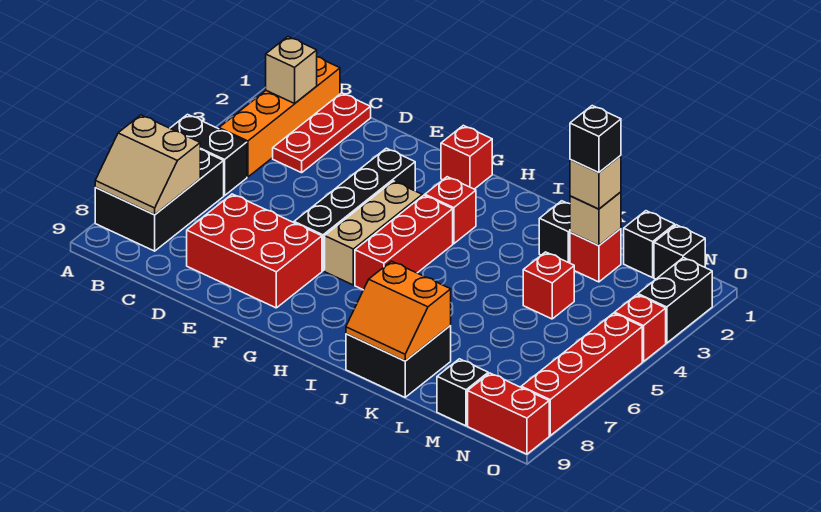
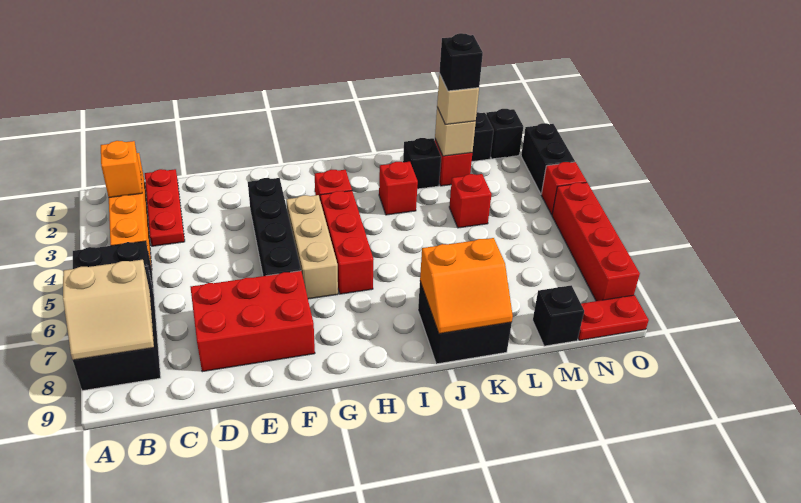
tan brick B2 level 2 -> orange brick B2 level 2
red brick G1 level 1 -> red brick J3 level 1
red brick N9:O9 level 1 -> red plate N9:O9 level 1

